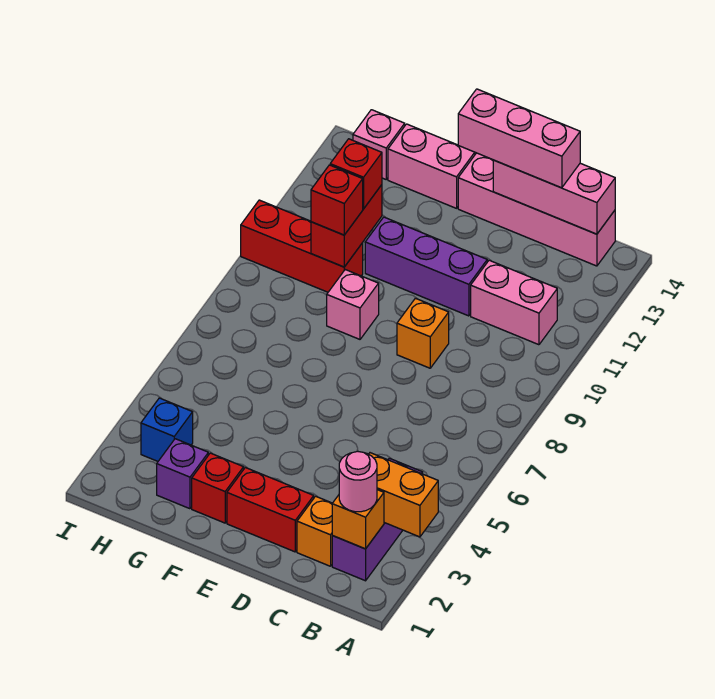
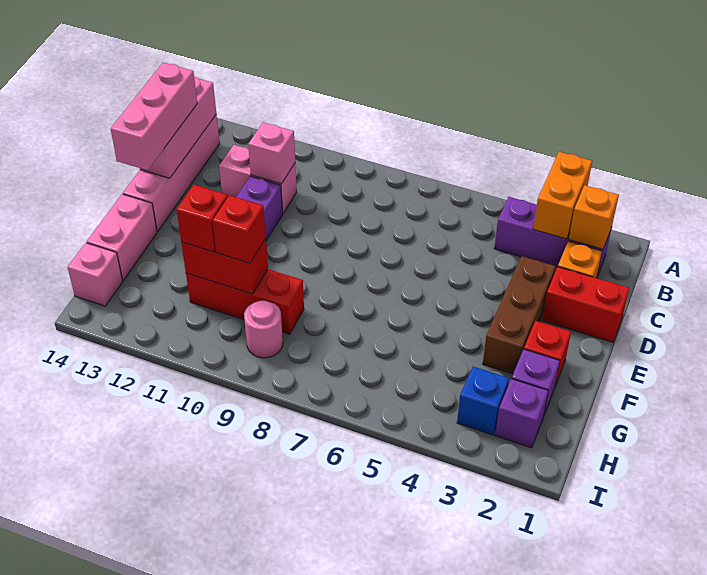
pink round brick B2 level 3 -> pink round brick H9 level 1
pink brick B11:C11 level 1 -> pink brick C11:C12 level 1
red brick D2:E2 level 1 -> red brick D1:D2 level 1
none -> brown brick D3:F3 level 1
orange brick D9 level 1 -> none
pink brick F9 level 1 -> pink brick C11 level 2
red brick G10:I10 level 1 -> red brick G9:G11 level 1
none -> purple brick H2 level 1

